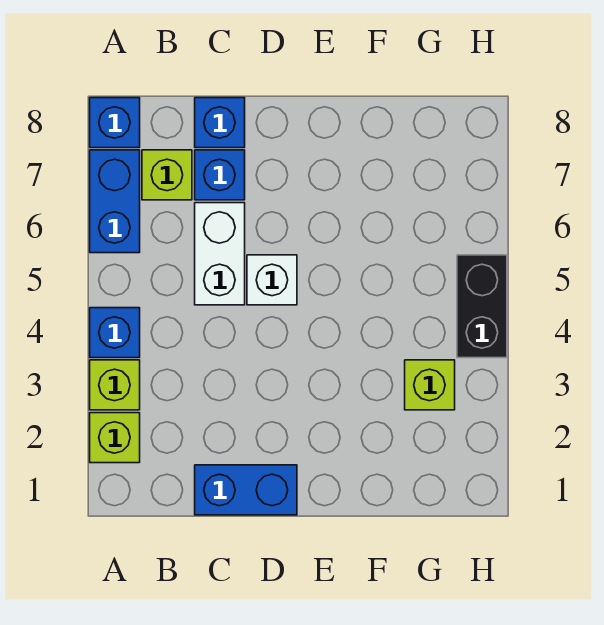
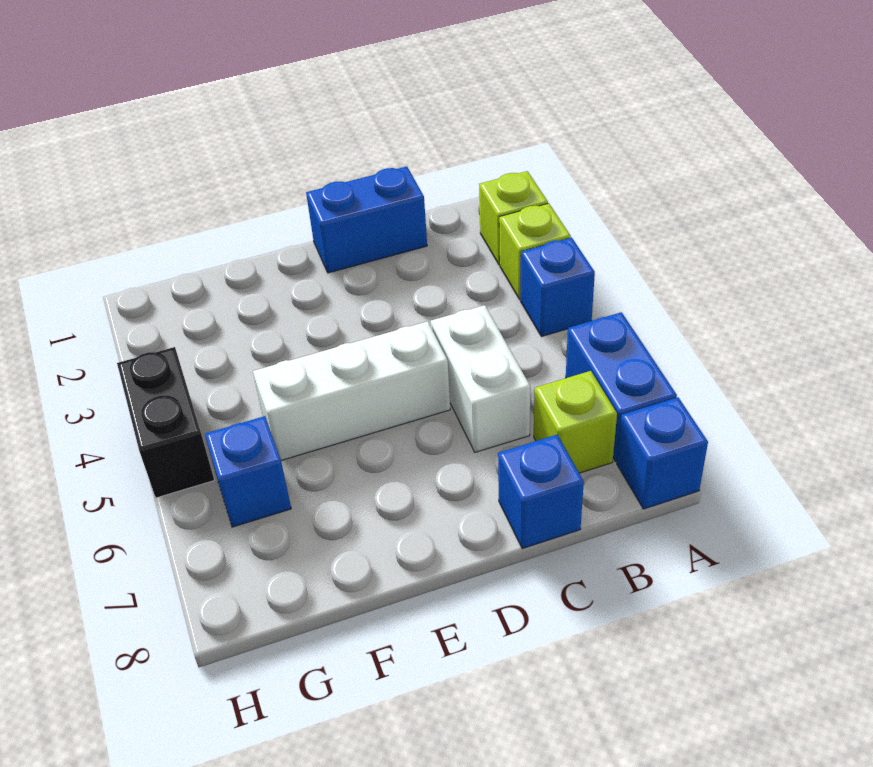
blue brick C7 level 1 -> blue brick G6 level 1
white brick D5 level 1 -> white brick D5:F5 level 1
lime brick G3 level 1 -> none

